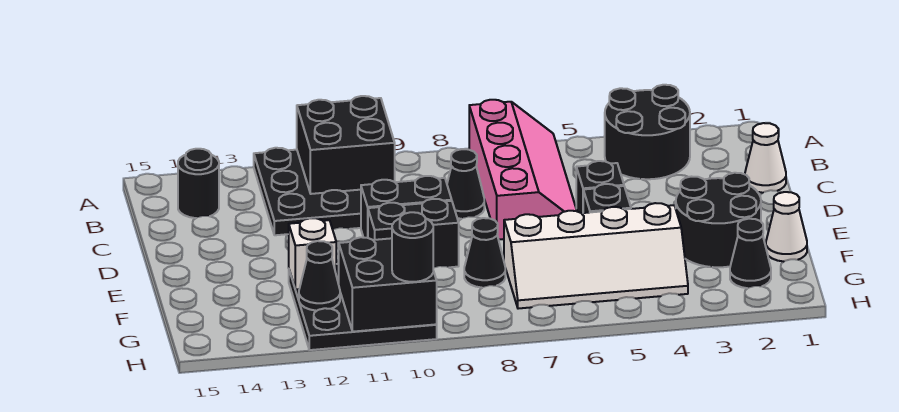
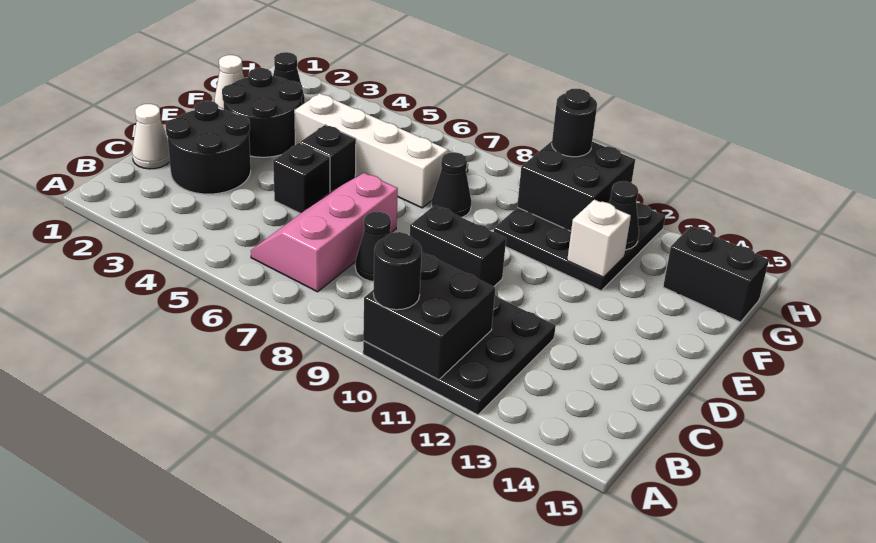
black round brick A3:B4 level 1 -> black round brick C2:D3 level 1
pink slope A6:D7 level 1 top 7 -> pink slope B6:D7 level 1 top 7
black round brick B14 level 1 -> black round brick A10 level 3
black brick E9:E10 level 1 -> black brick G14:G15 level 1

